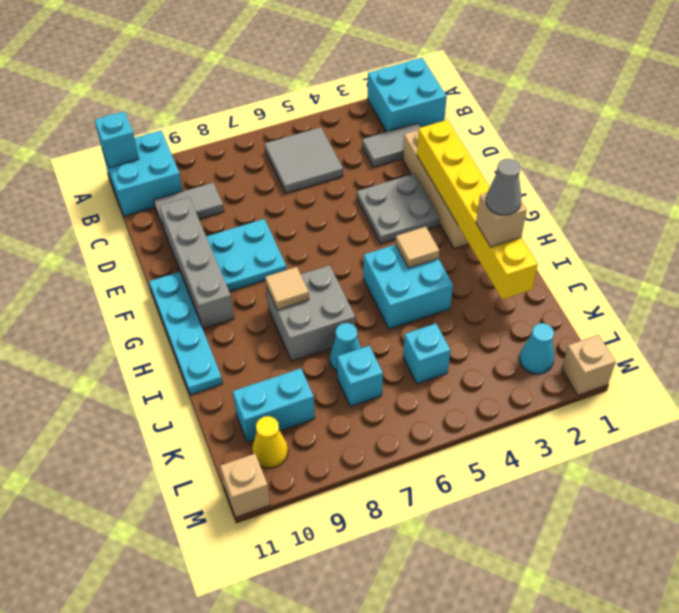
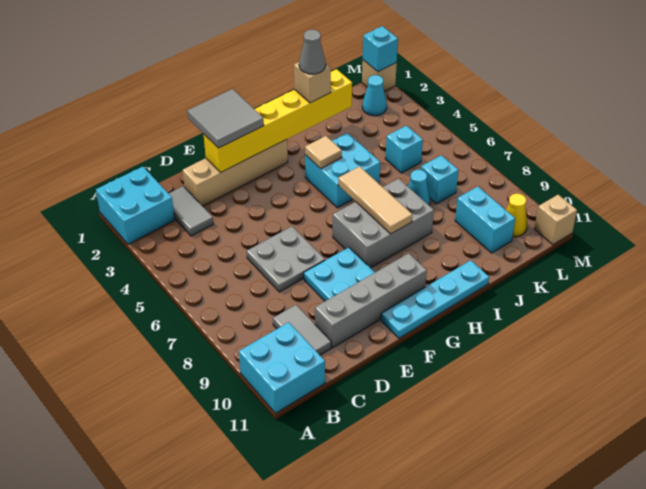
cyan brick A11 level 2 -> cyan brick M1 level 2
grey tile B5:C6 level 1 -> grey tile E1:F2 level 3
grey plate E3:F4 level 1 -> grey plate D6:E7 level 1
grey brick H7:I8 level 1 -> grey brick G7:I8 level 1
tan tile H8 level 2 -> tan tile H6:H8 level 2

